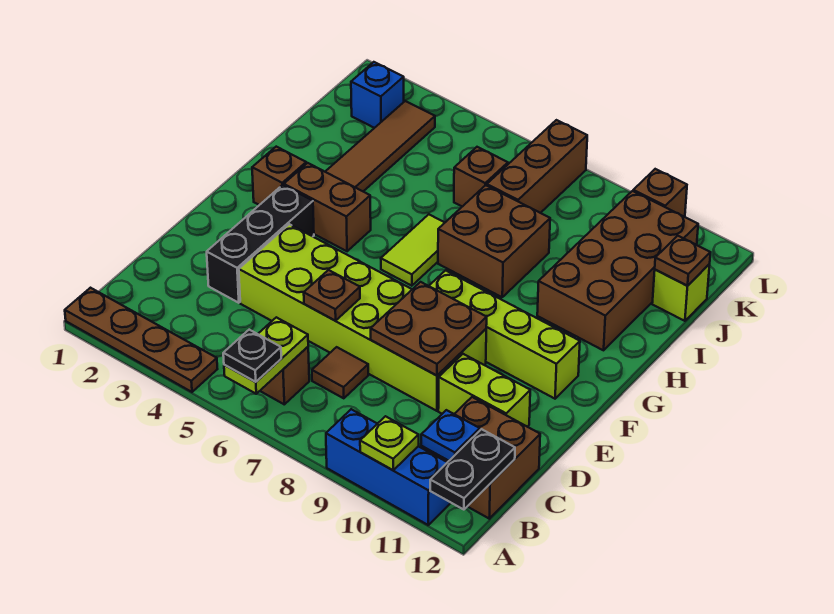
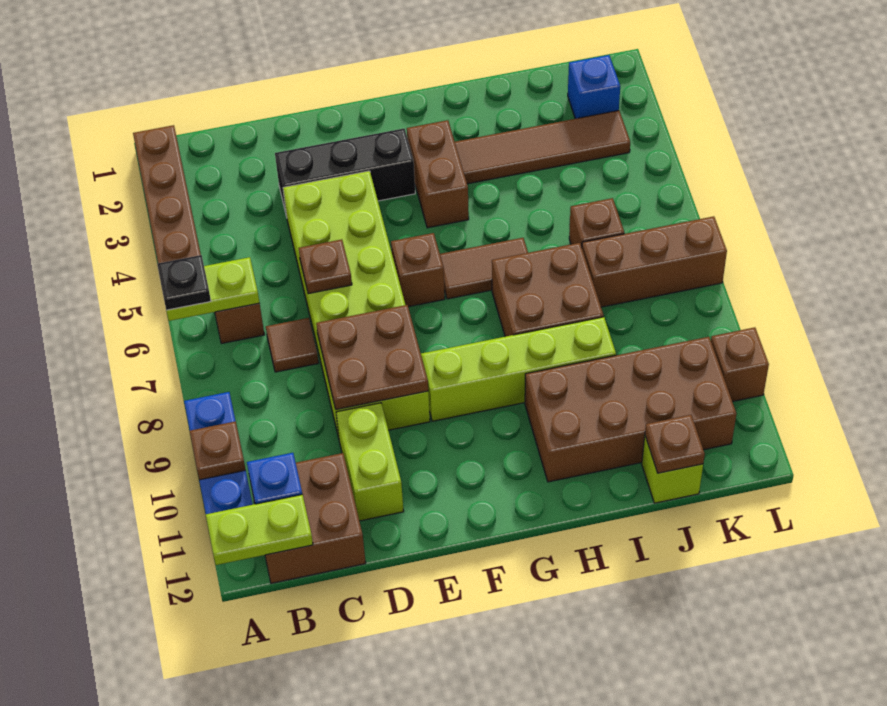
lime plate A10 level 2 -> brown plate A10 level 2
black plate A12:B12 level 2 -> lime plate A12:B12 level 2
lime brick F8:F11 level 1 -> lime brick F9:I9 level 1
brown brick G2 level 1 -> brown brick F6 level 1
lime tile G6:H6 level 1 -> brown tile G6:H6 level 1

